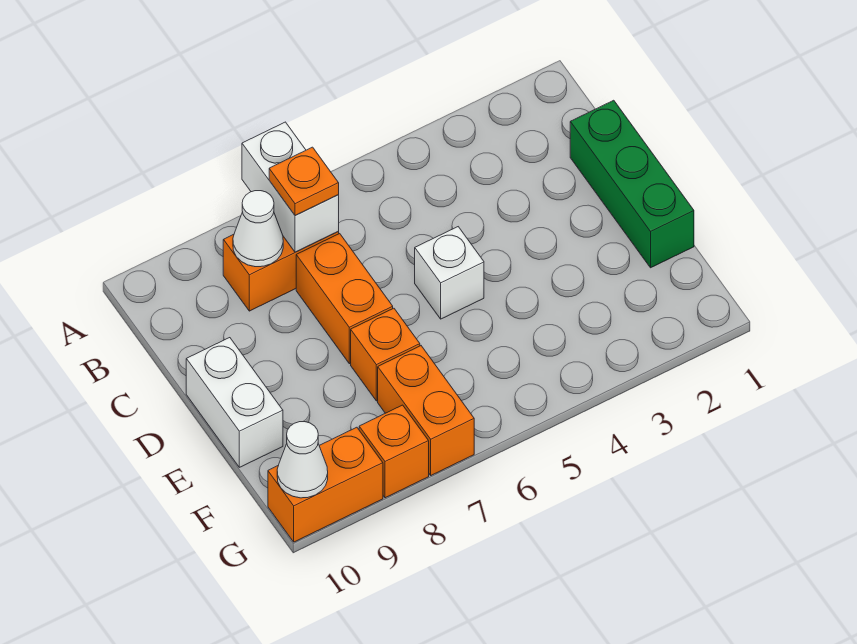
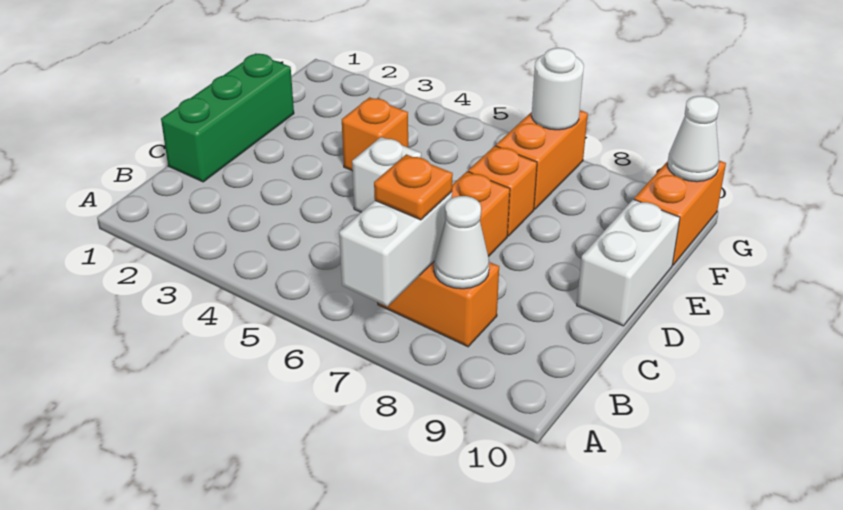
none -> white round brick G7 level 2
orange brick G8 level 1 -> orange brick E4 level 1
orange brick G9:G10 level 1 -> orange brick F10:G10 level 1

